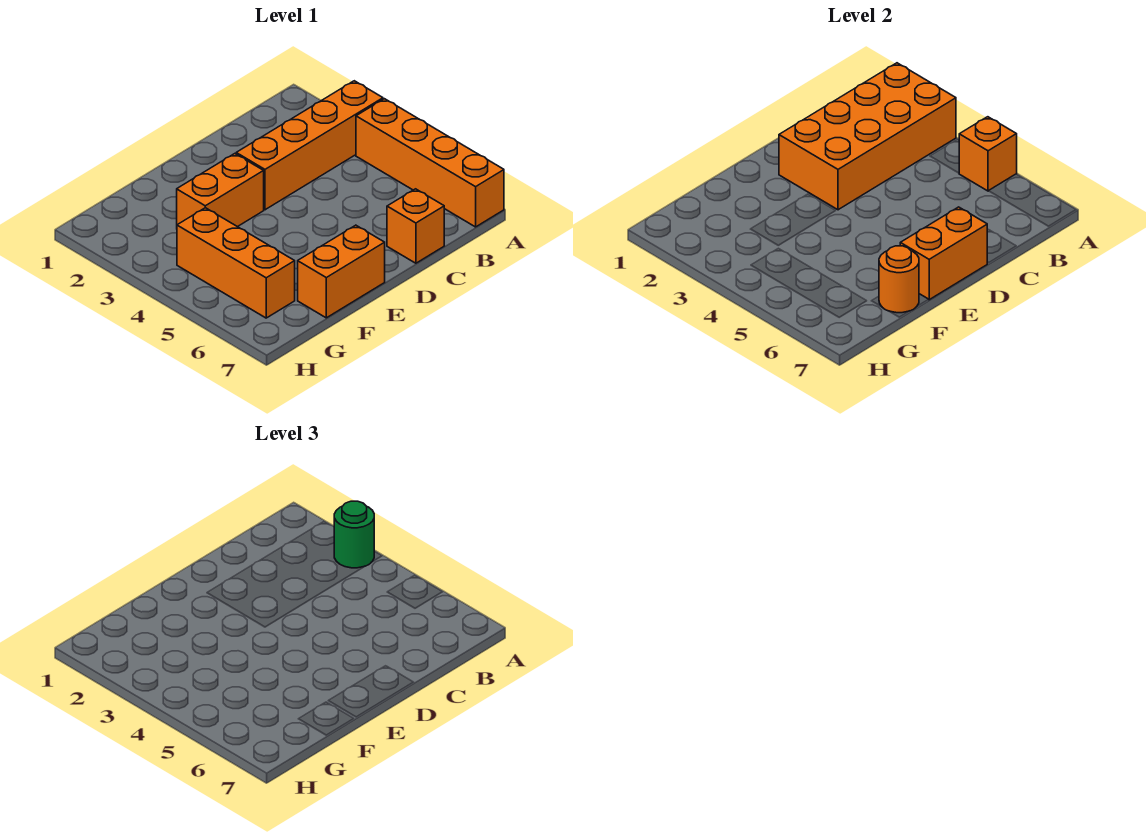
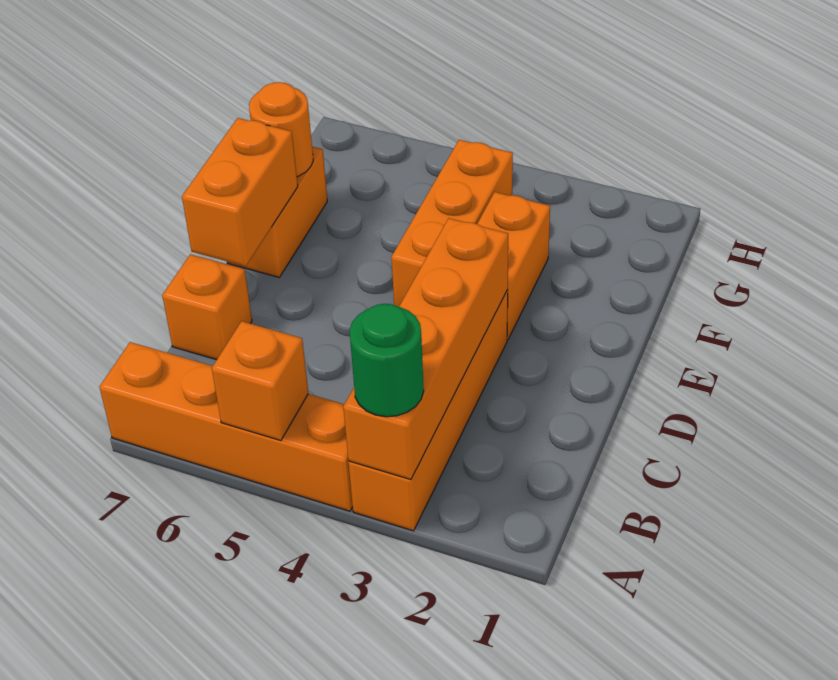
orange brick A2:D3 level 2 -> orange brick A3:D3 level 2
orange brick G4:G6 level 1 -> orange brick E4:G4 level 1

